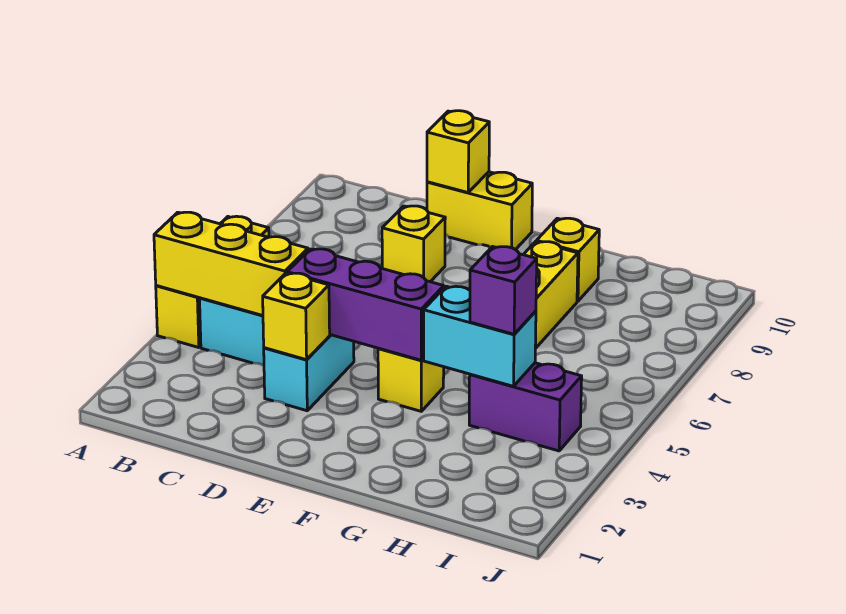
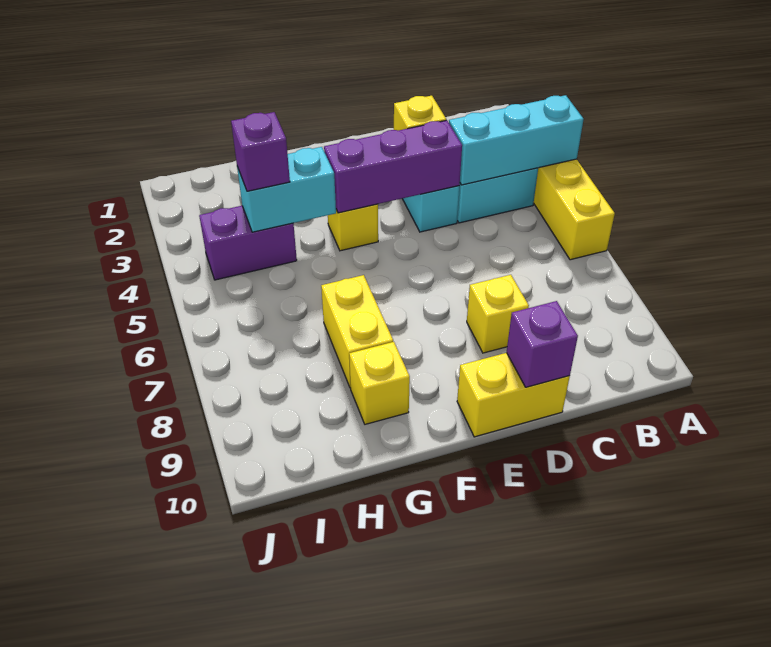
yellow brick A4:C4 level 2 -> cyan brick A4:C4 level 2
yellow brick D10 level 2 -> purple brick D10 level 2

